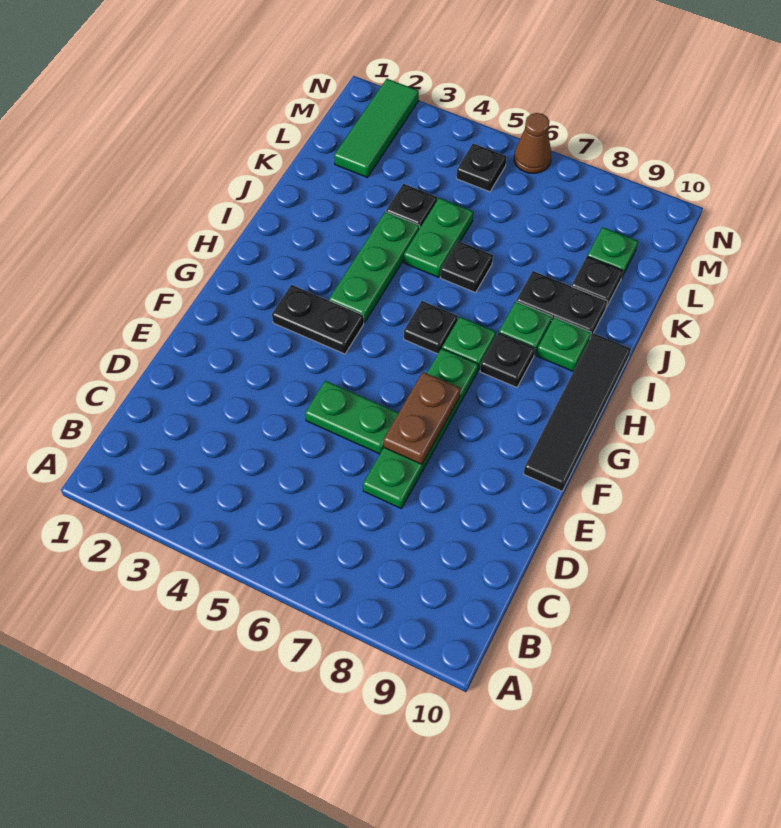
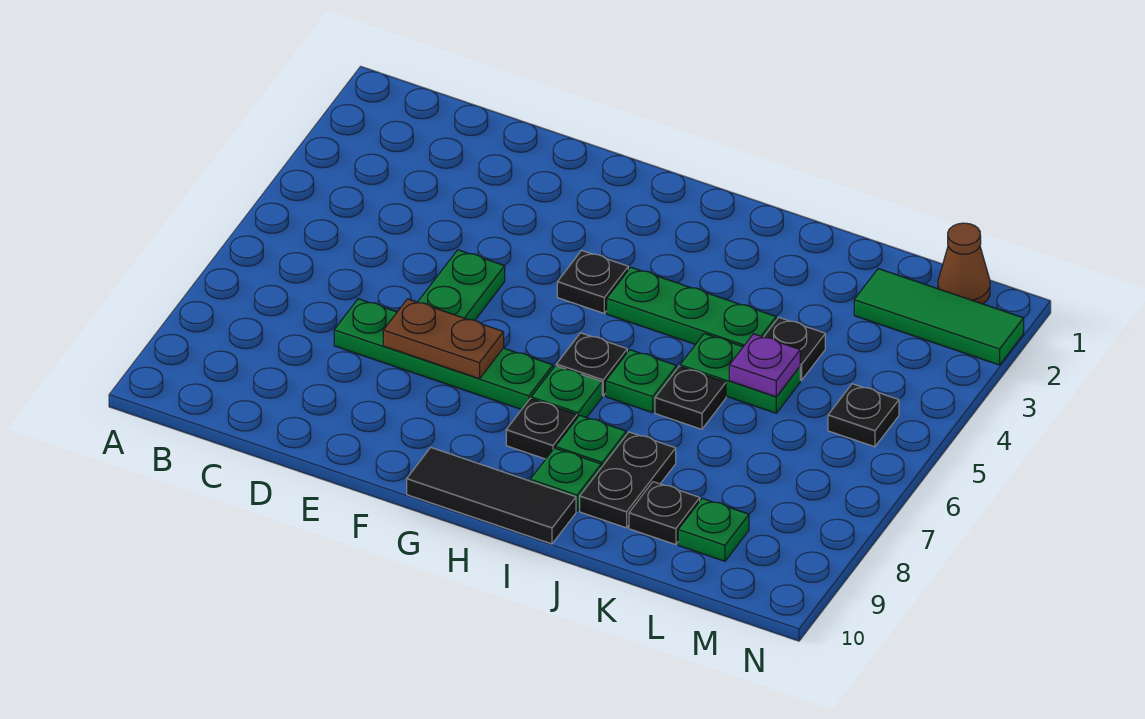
black tile F10:I10 level 1 -> black tile G10:I10 level 1
black plate G3:G4 level 1 -> black plate G4 level 1
none -> green plate I6 level 1
none -> purple plate K5 level 2
brown cone N6 level 1 -> brown cone M1 level 1

